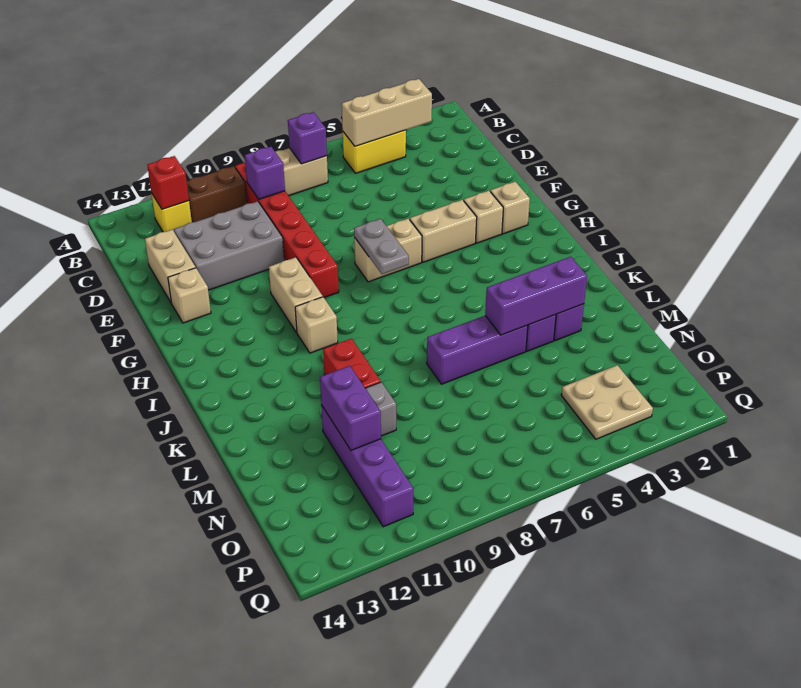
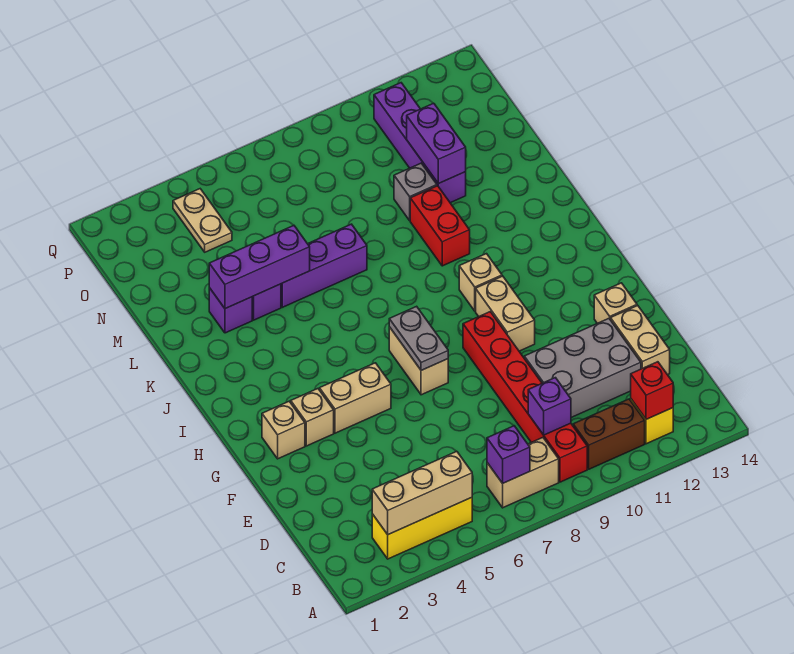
yellow brick B4:B5 level 1 -> yellow brick B3:B5 level 1
tan brick G6:G7 level 1 -> tan brick G7:H7 level 1
tan plate O3:P4 level 1 -> tan plate O4:P4 level 1

